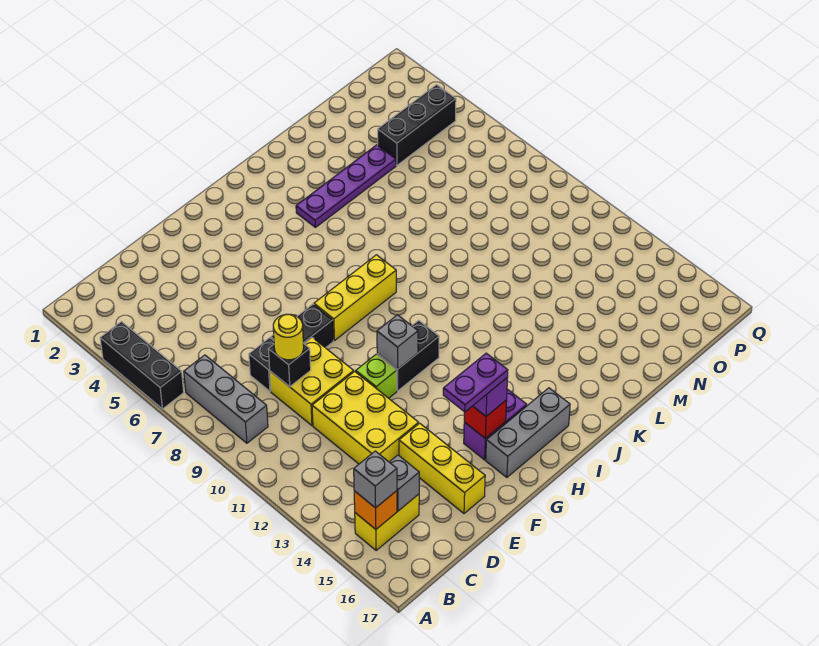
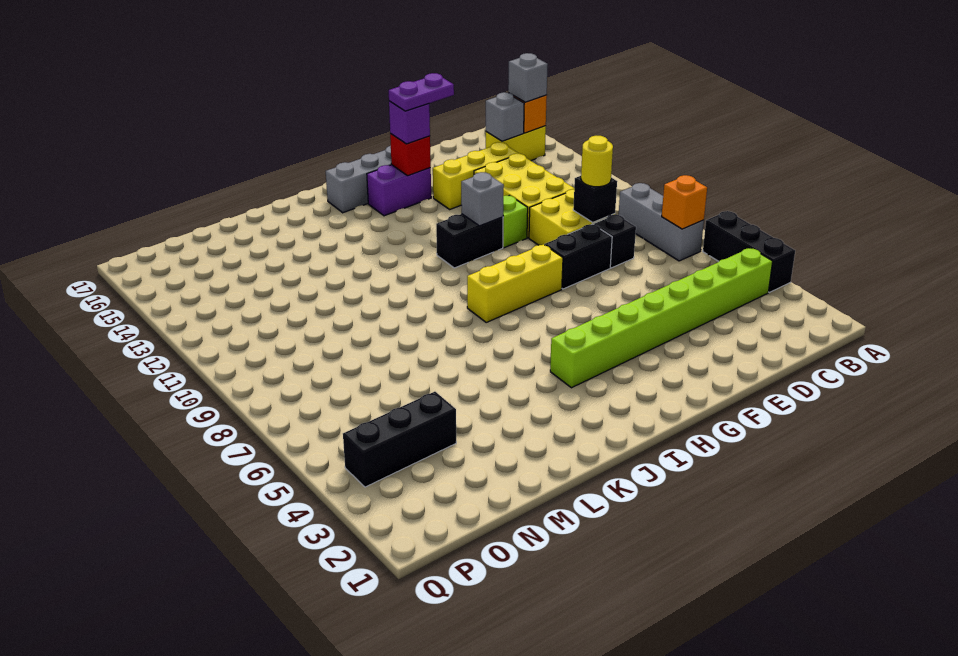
none -> lime brick B4:I4 level 1
none -> orange brick B7 level 2
yellow brick E14:E16 level 1 -> yellow brick D14:F14 level 1
purple plate J4:M4 level 1 -> none

